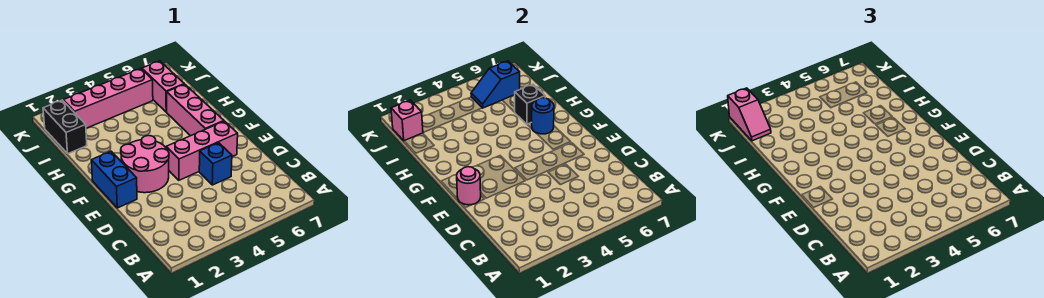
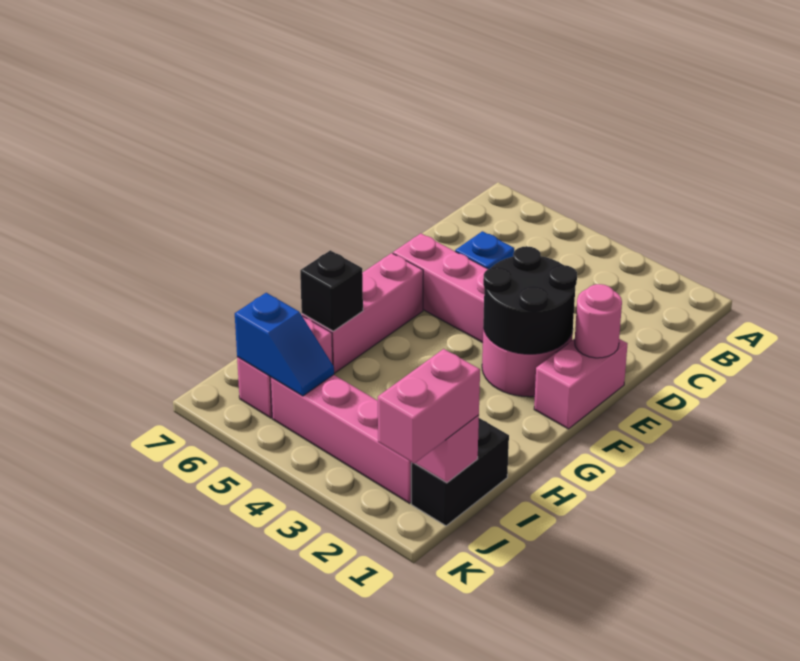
blue brick E1:F1 level 1 -> pink brick E1:F1 level 1
none -> black round brick E2:F3 level 2
blue round brick G6 level 2 -> none
pink slope J1:K1 level 3 top K -> pink brick J1:K1 level 3

